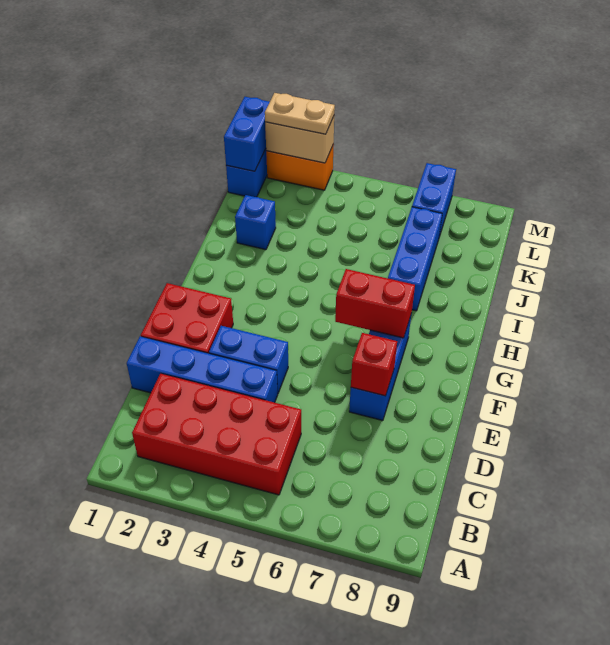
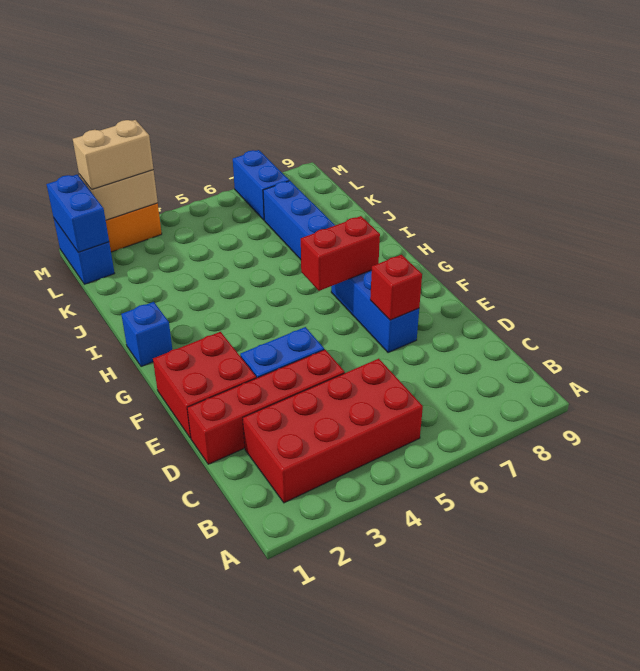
blue brick D1:D4 level 1 -> red brick D1:D4 level 1
blue brick J2 level 1 -> blue brick H1 level 1
tan plate M2:M3 level 3 -> tan brick M2:M3 level 3

